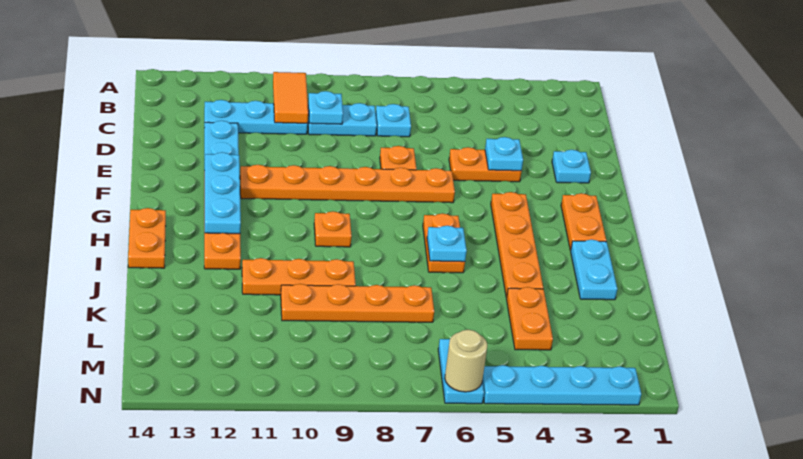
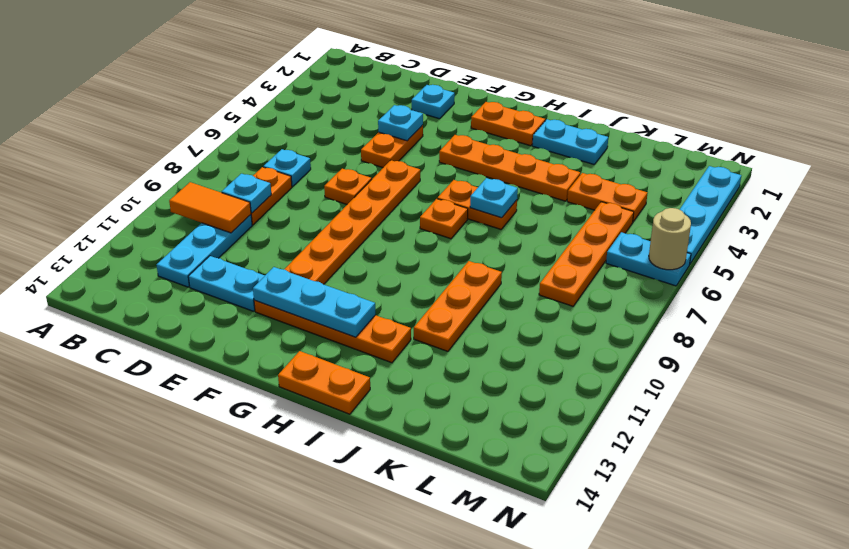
cyan plate C8:C9 level 1 -> orange plate C8:C9 level 1
orange plate H9 level 1 -> orange plate H7 level 1
orange plate K7:K10 level 1 -> orange plate L5:L8 level 1

